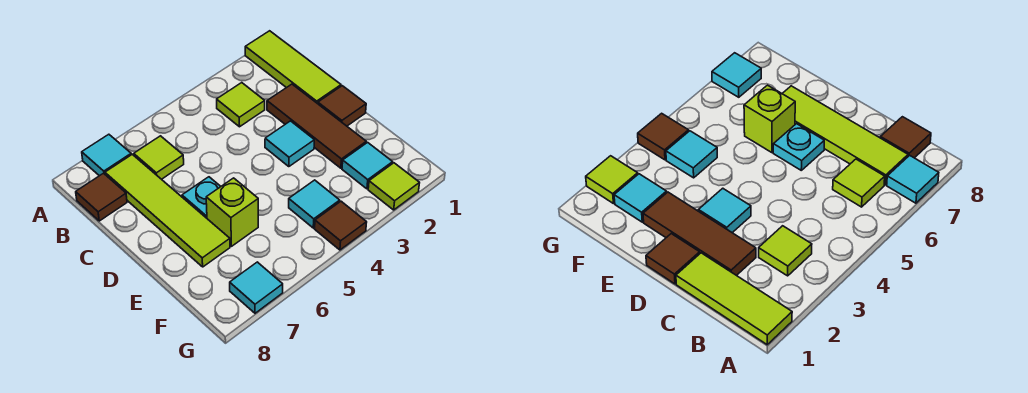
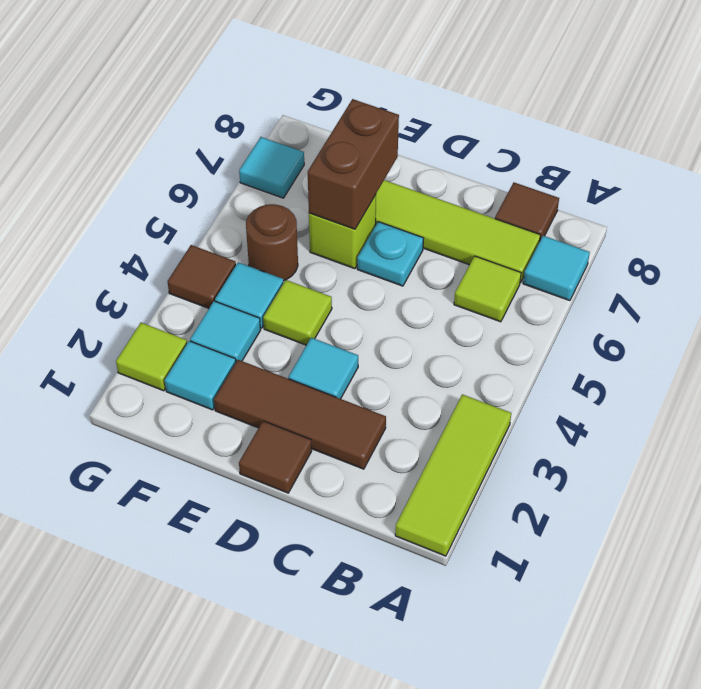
lime tile A1:C1 level 1 -> lime tile A1:A3 level 1
lime tile B3 level 1 -> lime tile E4 level 1
none -> brown brick E6:E7 level 2
none -> cyan tile F3 level 1
none -> brown round brick F5 level 1

